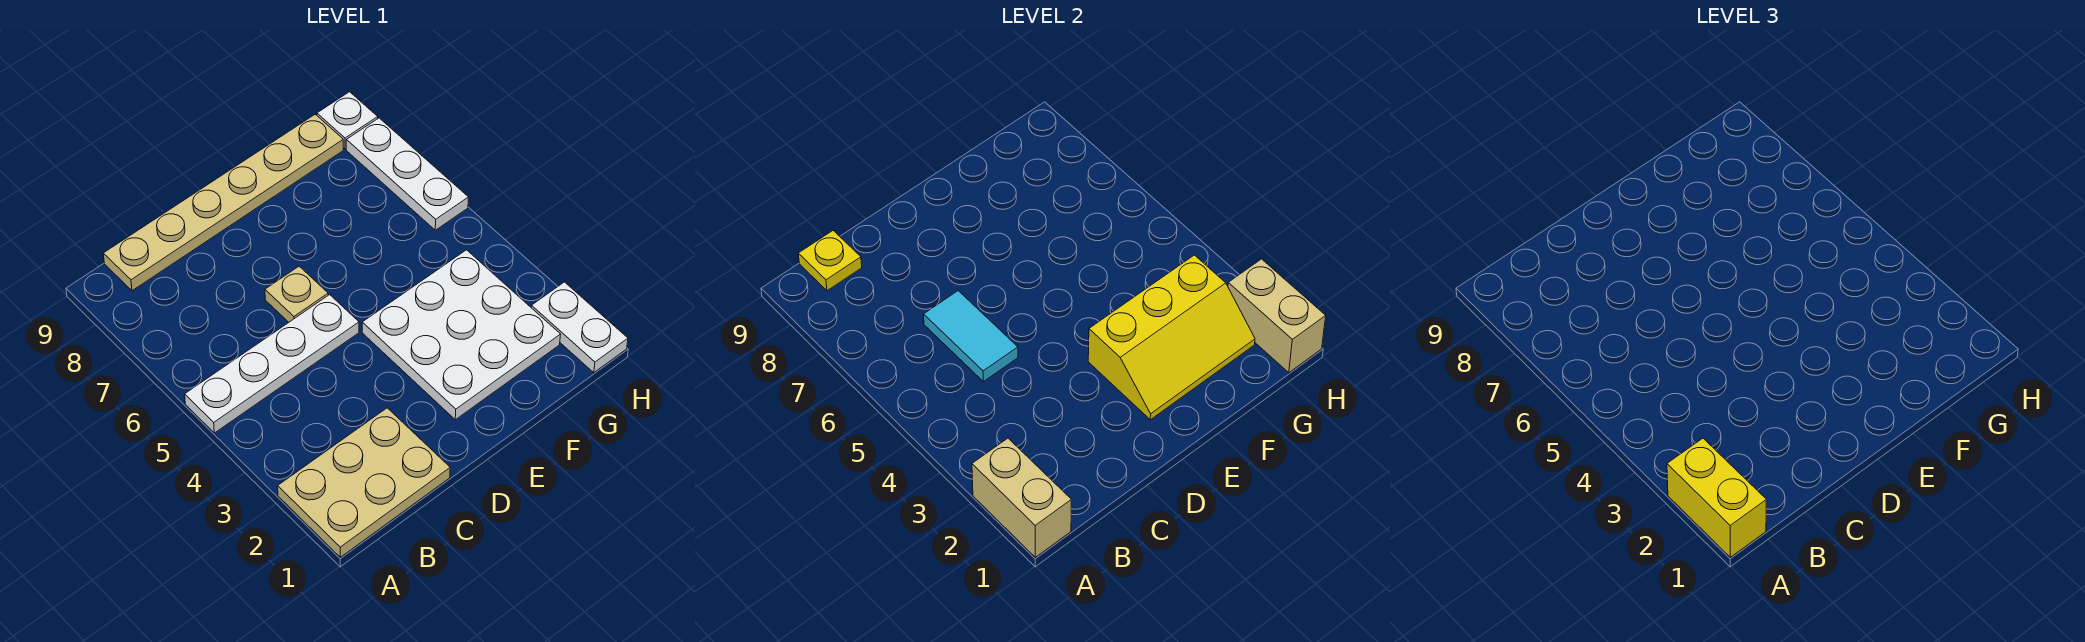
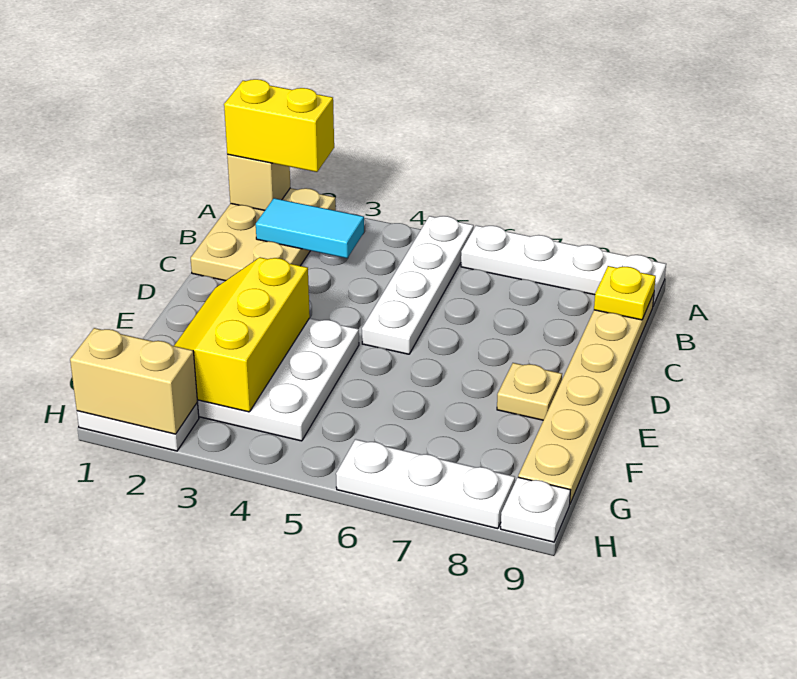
tan brick A1:A2 level 2 -> tan brick A1 level 2
none -> white plate A6:A9 level 1
cyan tile C5:C6 level 2 -> cyan tile B2:B3 level 2
tan plate D6 level 1 -> tan plate E8 level 1

